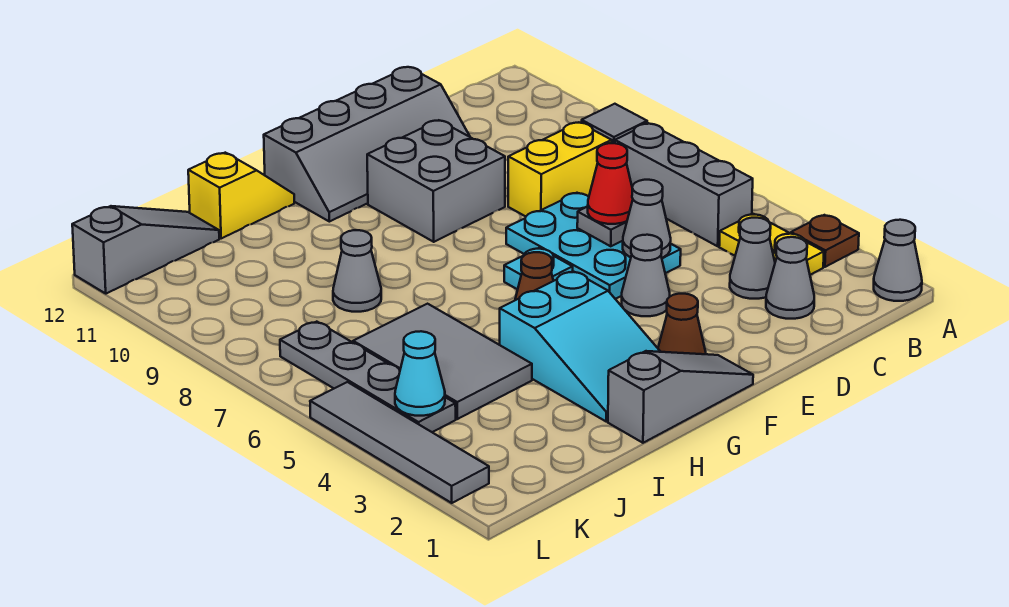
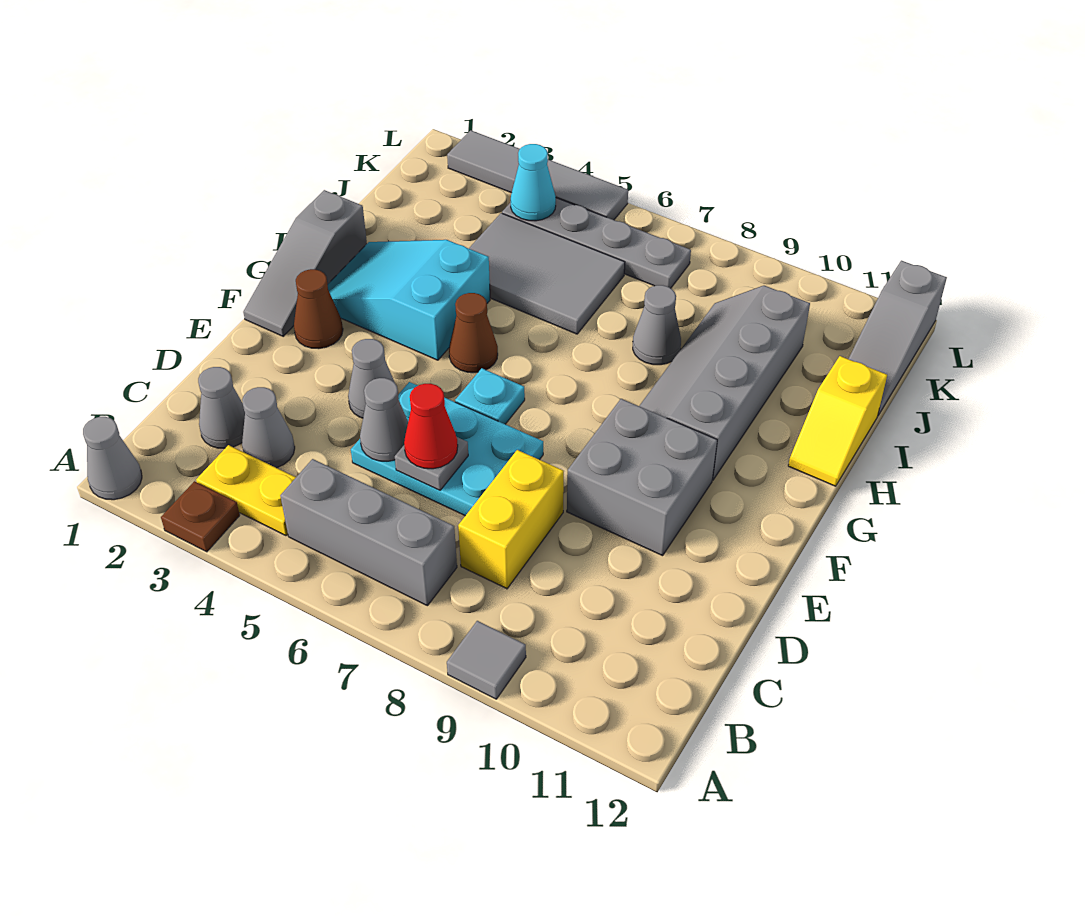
grey slope D11:G12 level 1 top 12 -> grey slope G9:J10 level 1 top 10

